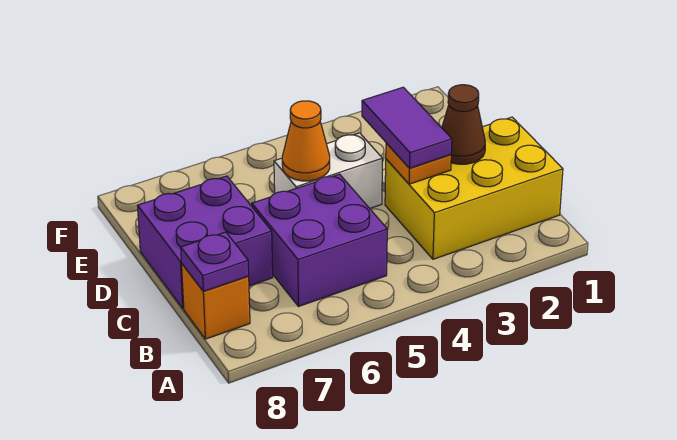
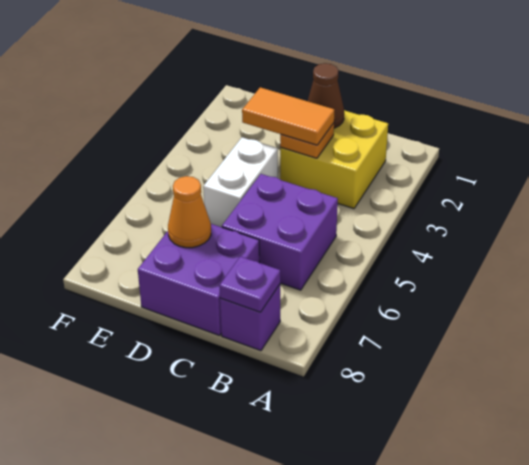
yellow brick B1:C3 level 1 -> yellow brick B2:C3 level 1
orange brick B8 level 1 -> purple brick B8 level 1
purple tile C3:D3 level 3 -> orange tile C3:D3 level 3
orange cone D5 level 2 -> orange cone D7 level 2

